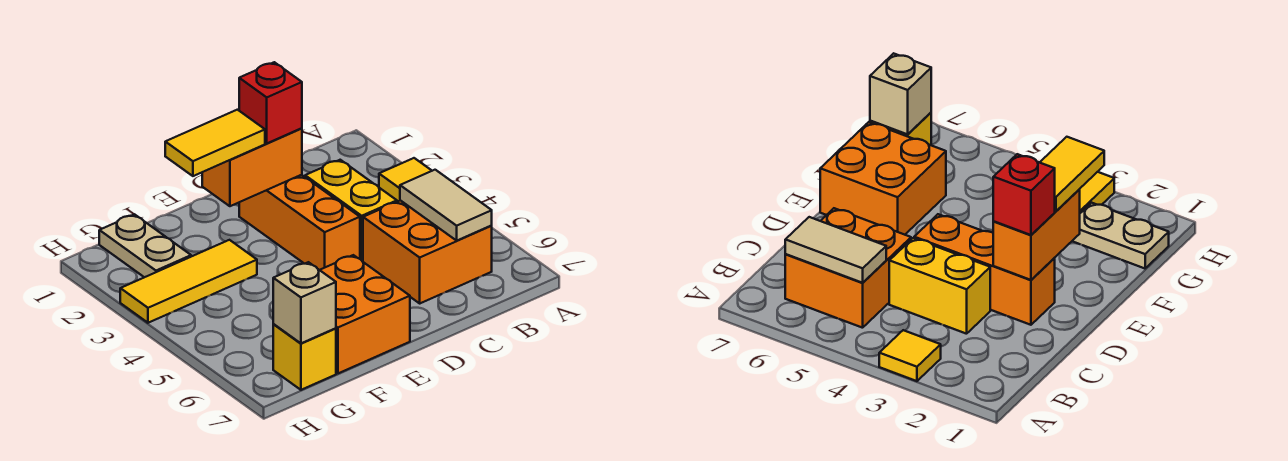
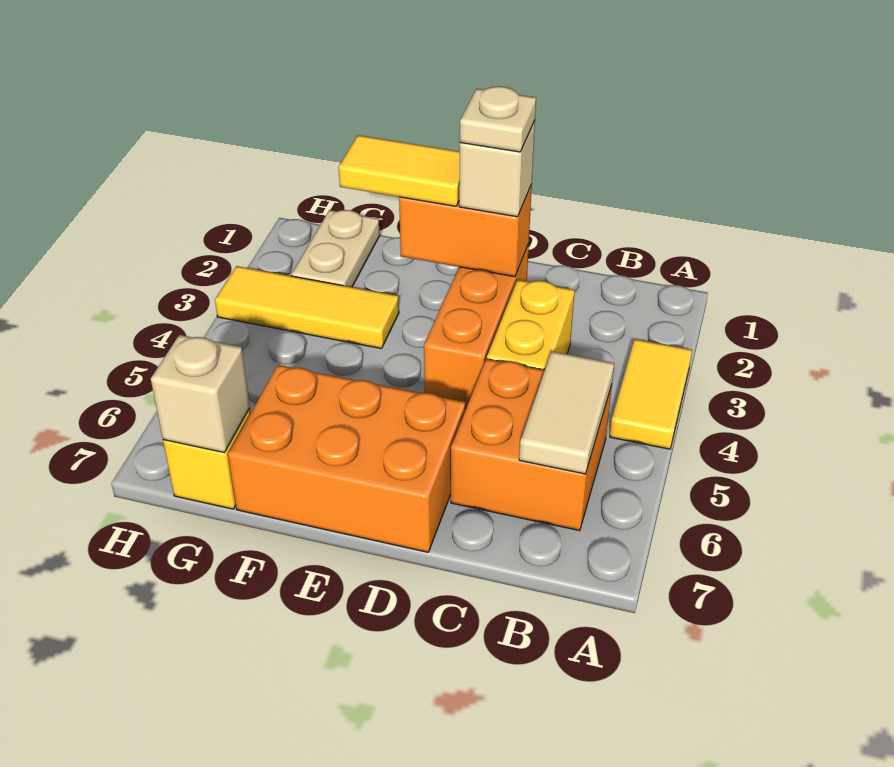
yellow tile A3 level 1 -> yellow tile A3:A4 level 1
red brick D2 level 3 -> tan brick D2 level 3
none -> tan plate D2 level 4
orange brick E6:F7 level 1 -> orange brick D6:F7 level 1

